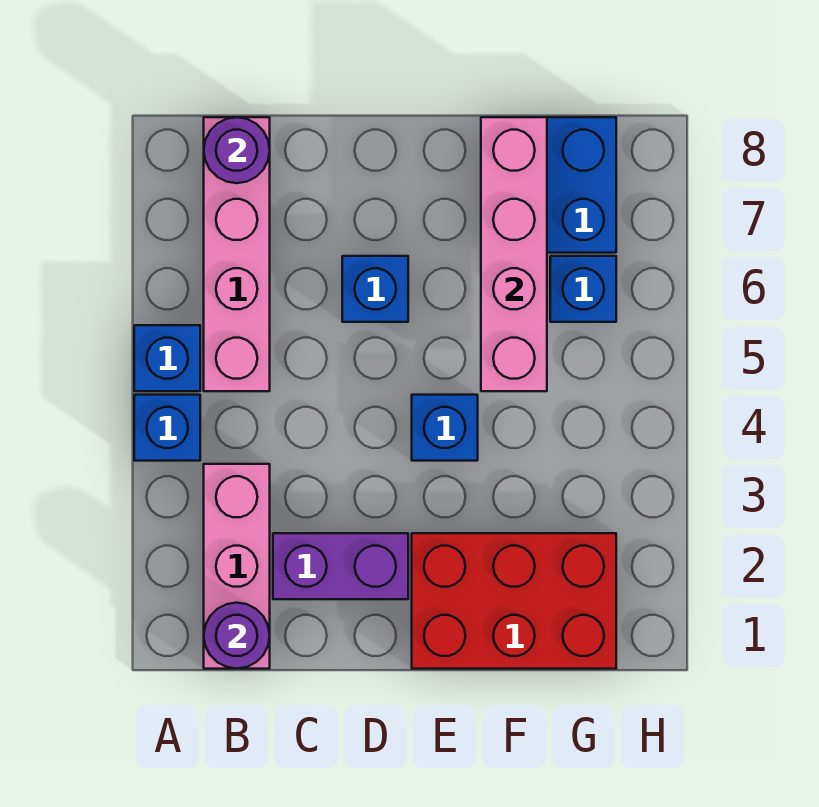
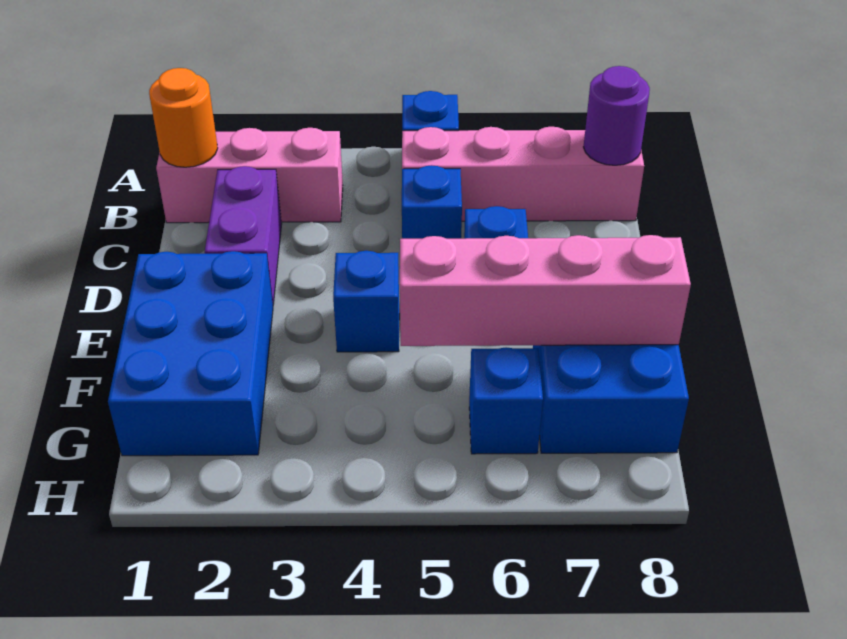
blue brick A4 level 1 -> blue brick C5 level 1
purple round brick B1 level 2 -> orange round brick B1 level 2
red brick E1:G2 level 1 -> blue brick E1:G2 level 1

